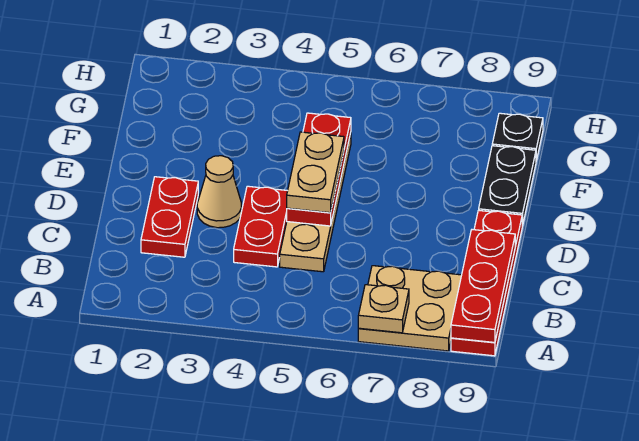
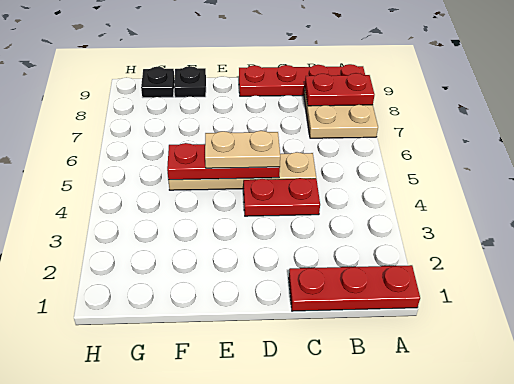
tan plate A7 level 2 -> none
red plate A9:C9 level 2 -> red plate A1:C1 level 1
red plate C2:D2 level 1 -> red plate A8:B8 level 2
tan cone D3 level 1 -> none
black plate E9:F9 level 1 -> black plate F9 level 1

